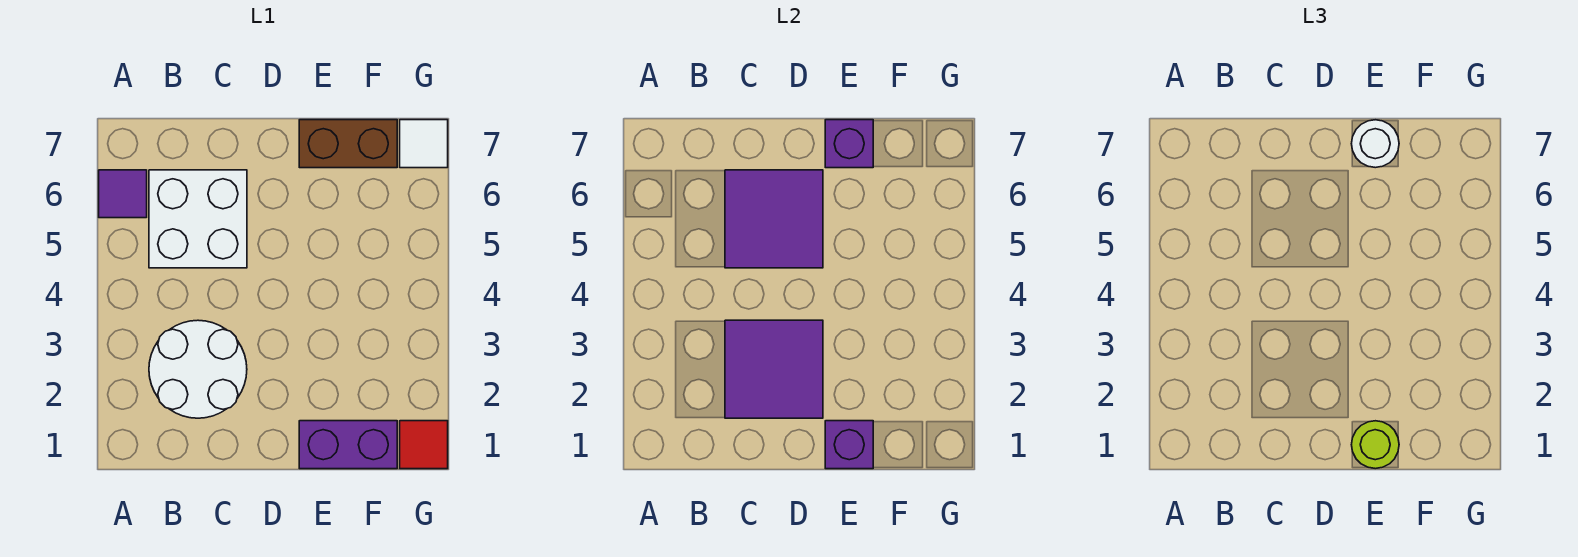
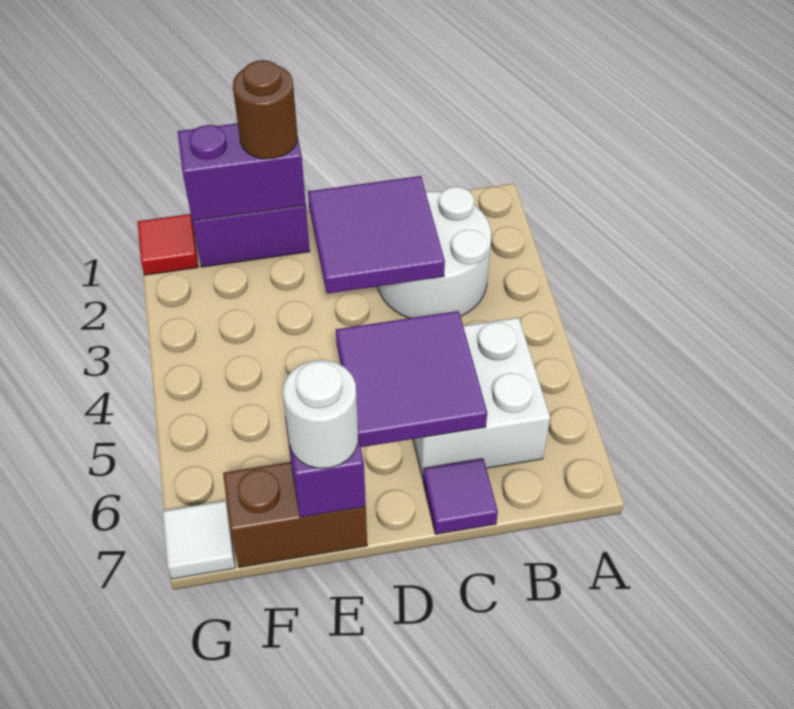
purple tile A6 level 1 -> purple tile C7 level 1
purple brick E1 level 2 -> purple brick E1:F1 level 2
lime round brick E1 level 3 -> brown round brick E1 level 3

